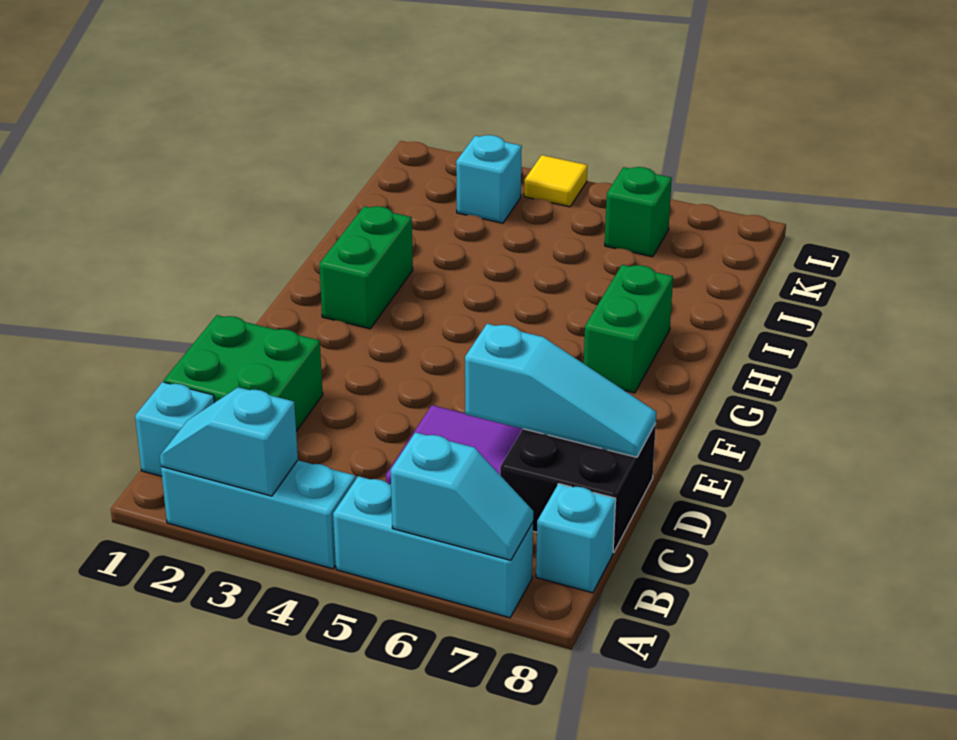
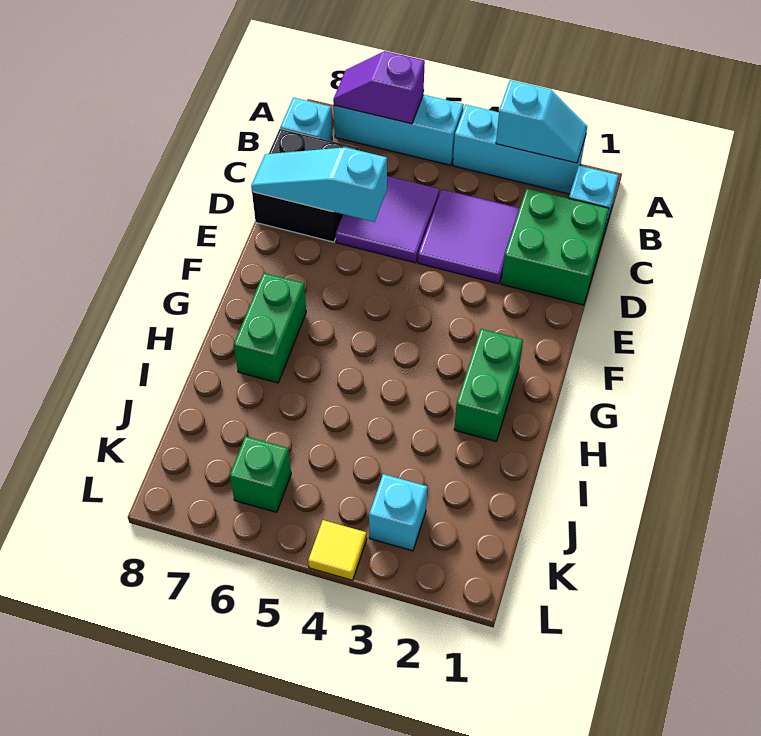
cyan slope A6:A7 level 2 top 6 -> purple slope A6:A7 level 2 top 6
none -> purple tile C3:D4 level 1

